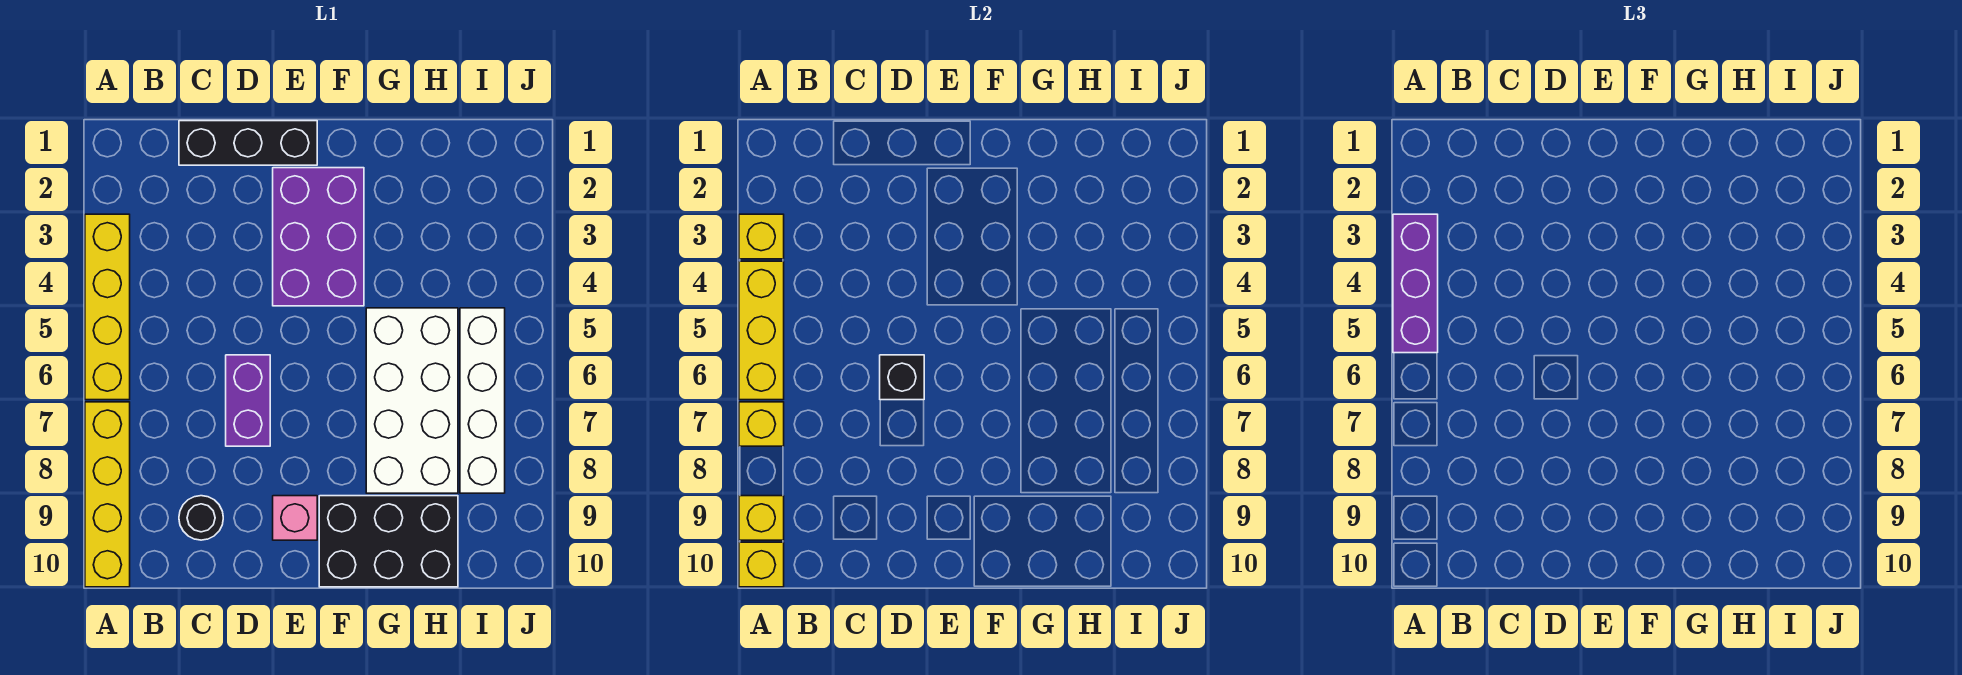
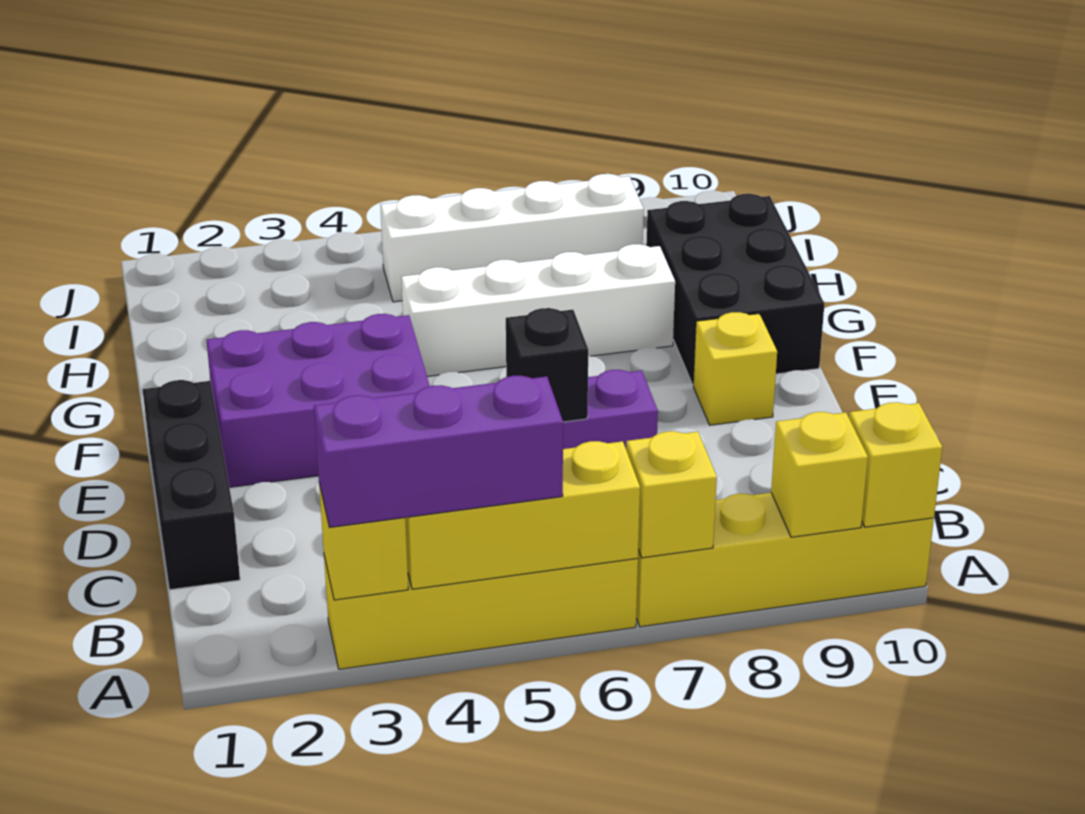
black round brick C9 level 1 -> none
pink brick E9 level 1 -> yellow brick E9 level 1
white brick G5:H8 level 1 -> white brick G5:G8 level 1

